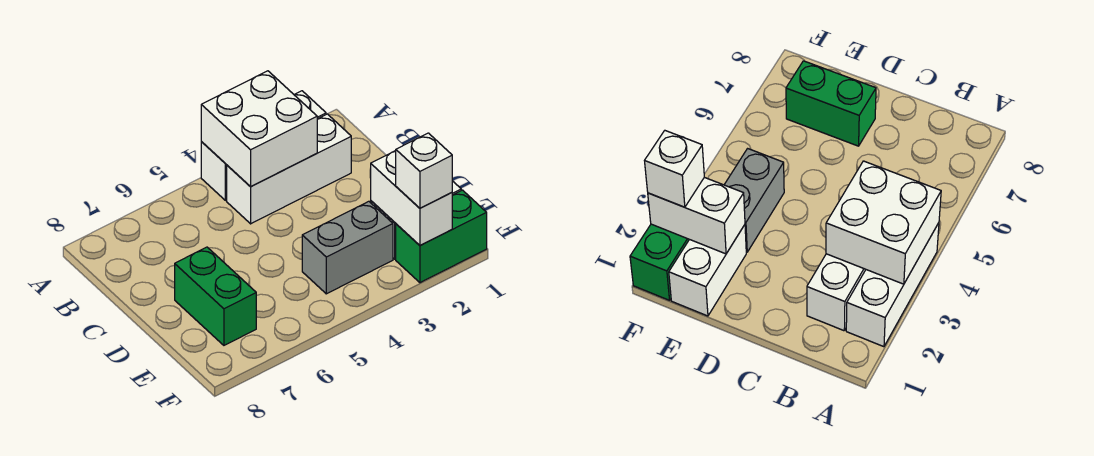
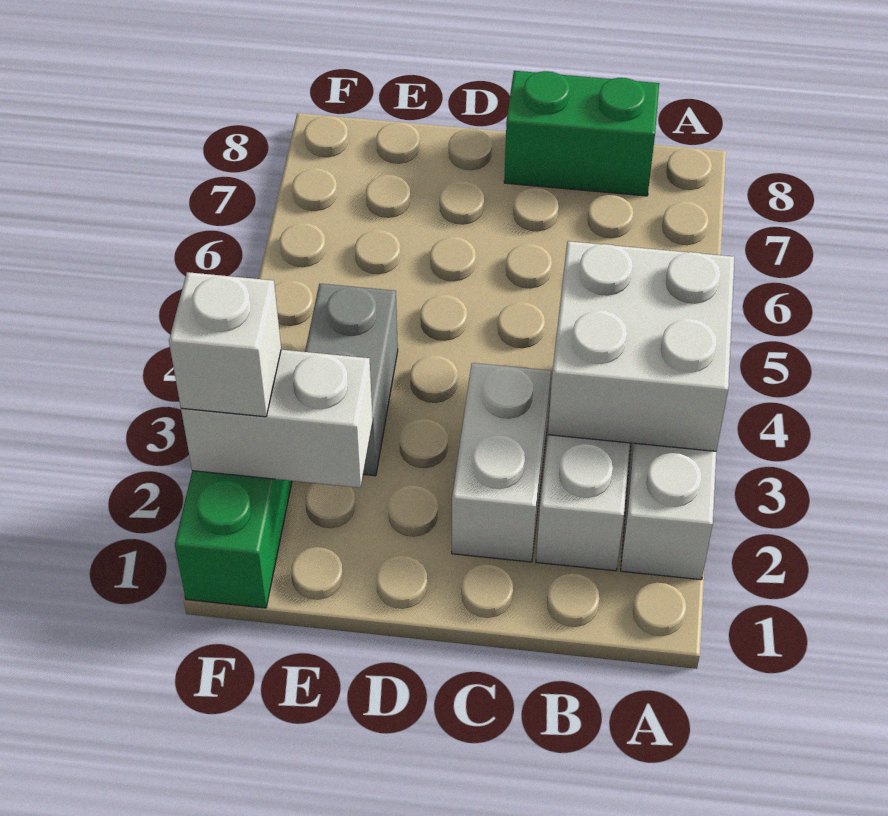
green brick D7:E7 level 1 -> green brick B8:C8 level 1
white brick E1:E2 level 1 -> white brick C2:C3 level 1

